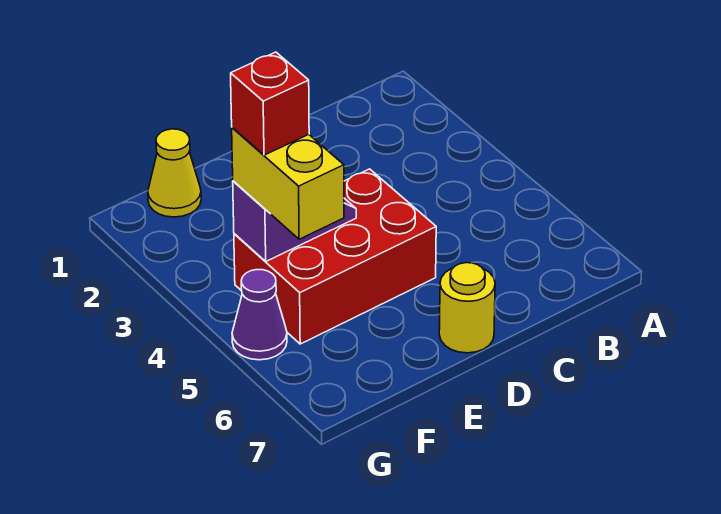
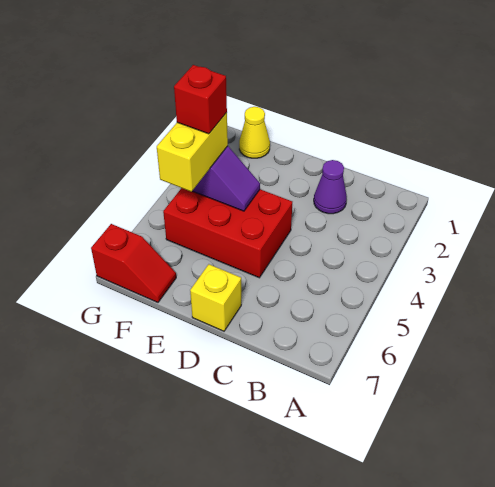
yellow round brick D7 level 1 -> yellow brick D7 level 1
none -> red slope F7:G7 level 1 top G
purple cone G5 level 1 -> purple cone C2 level 1

